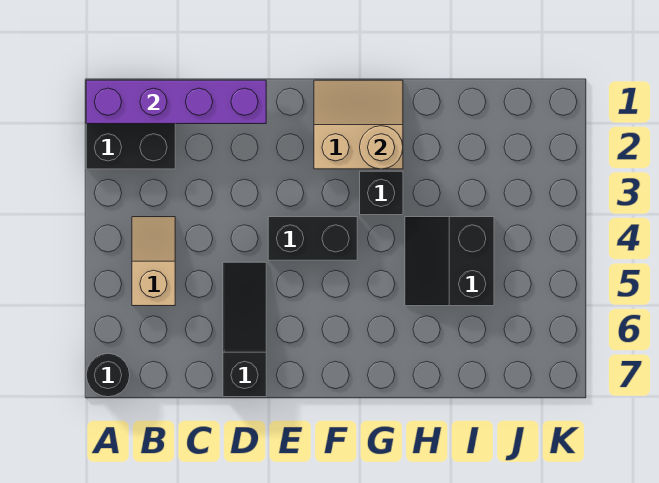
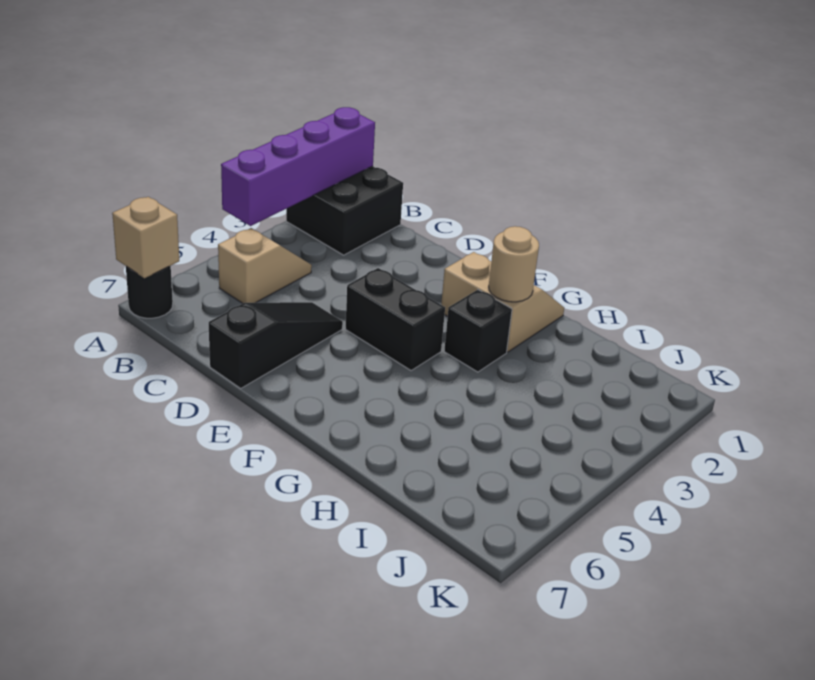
purple brick A1:D1 level 2 -> purple brick A1:A4 level 2
none -> tan brick A7 level 2
black slope H4:I5 level 1 top I -> none

